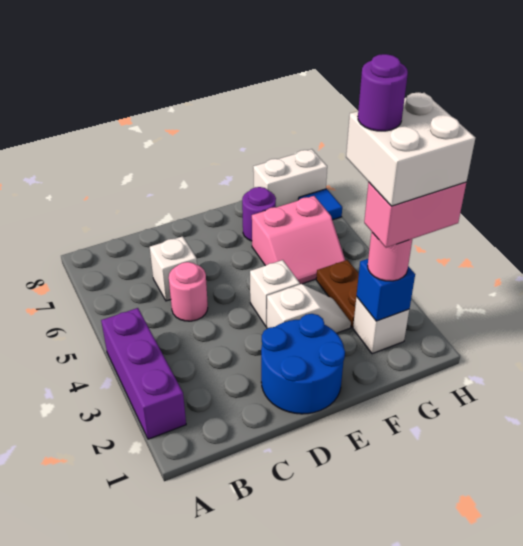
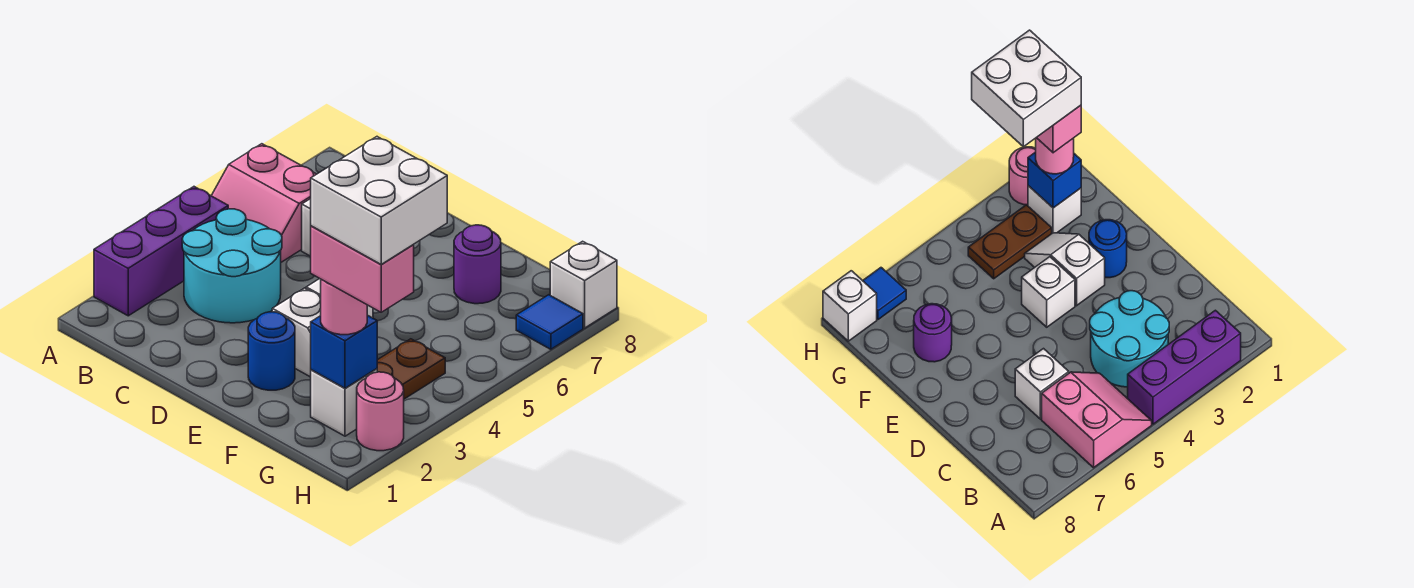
none -> cyan round brick B3:C4 level 1
pink round brick C5 level 1 -> pink round brick H2 level 1
blue round brick D1:E2 level 1 -> blue round brick E2 level 1
pink slope F5:G6 level 1 top 6 -> pink slope A5:B6 level 1 top 6
purple round brick G3 level 6 -> none
white brick G8:H8 level 1 -> white brick H8 level 1

